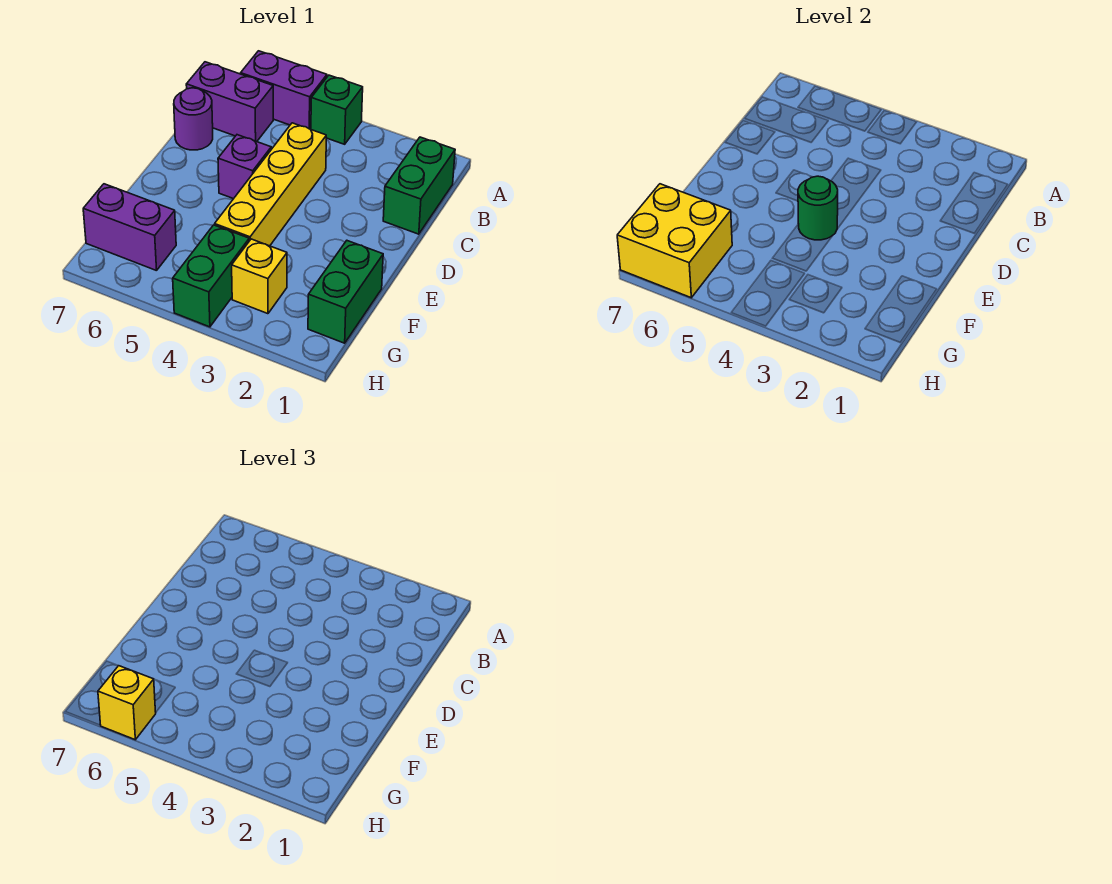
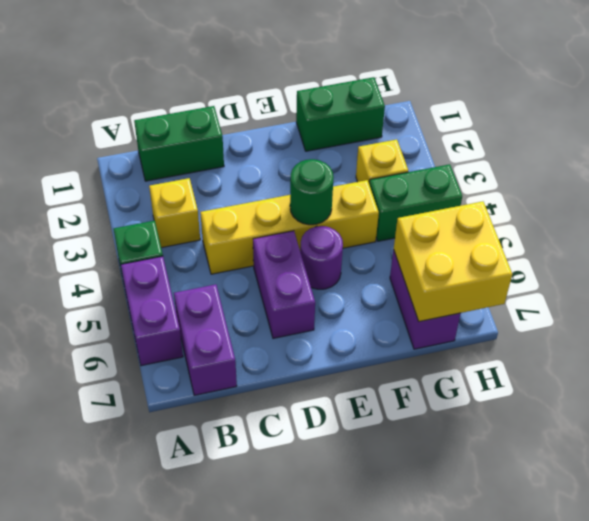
purple round brick C7 level 1 -> purple round brick E5 level 1
purple brick D5 level 1 -> purple brick D5:D6 level 1
yellow brick H6 level 3 -> yellow brick B3 level 1

